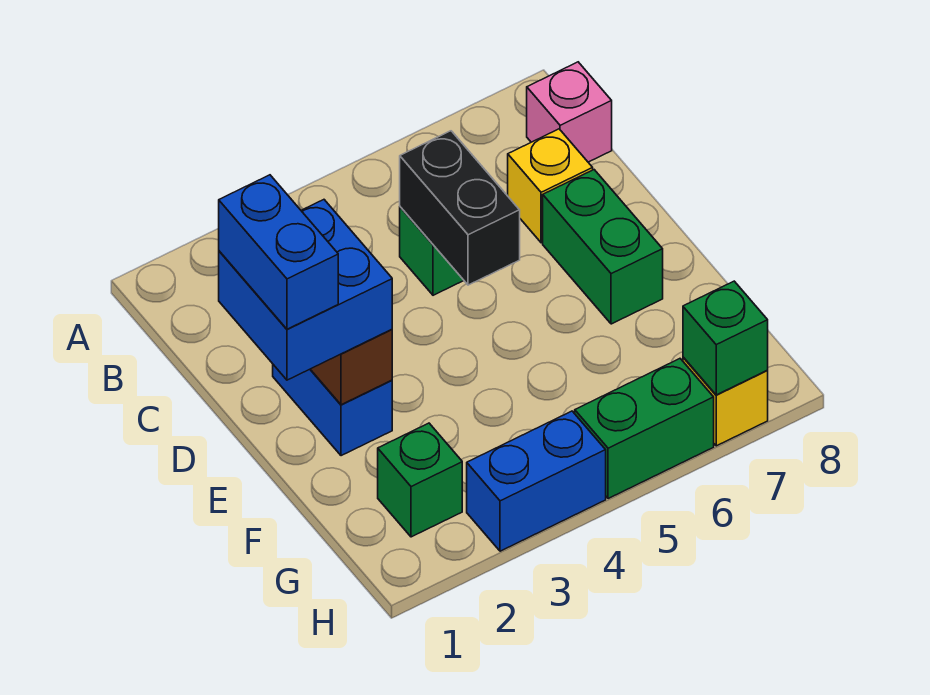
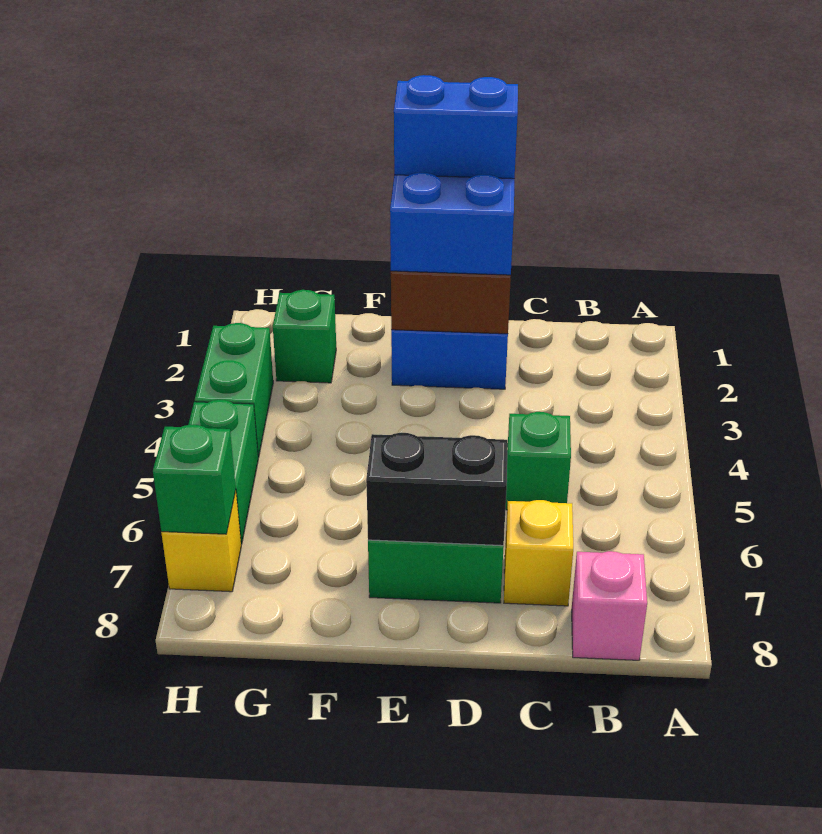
black brick C5:D5 level 2 -> black brick D7:E7 level 2
blue brick H3:H4 level 1 -> green brick H3:H4 level 1

